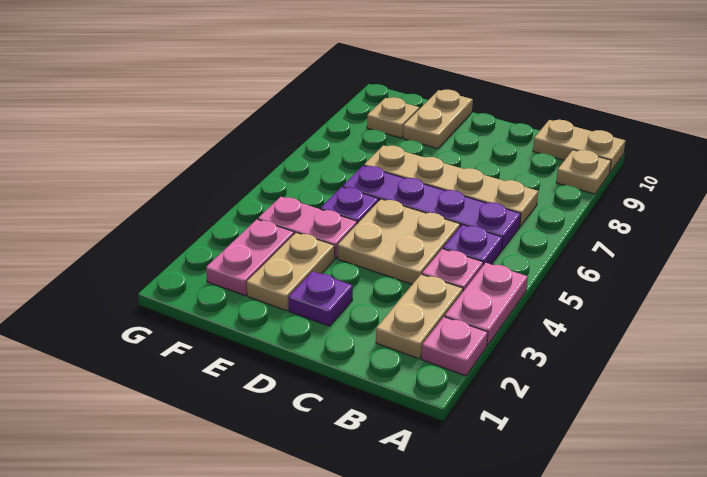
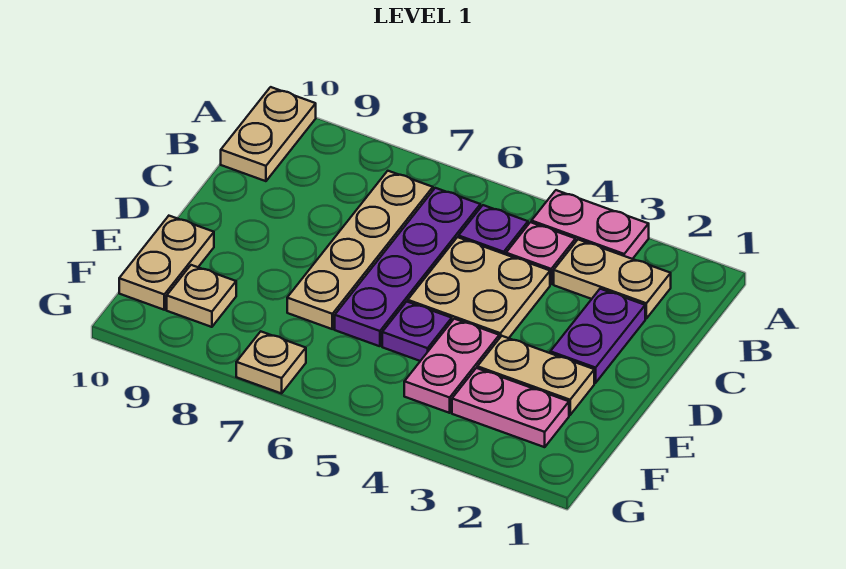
pink plate A2 level 1 -> none
tan plate A9 level 1 -> tan plate G7 level 1
purple plate D2 level 1 -> purple plate C2:D2 level 1
tan plate E9:E10 level 1 -> tan plate E10:F10 level 1

